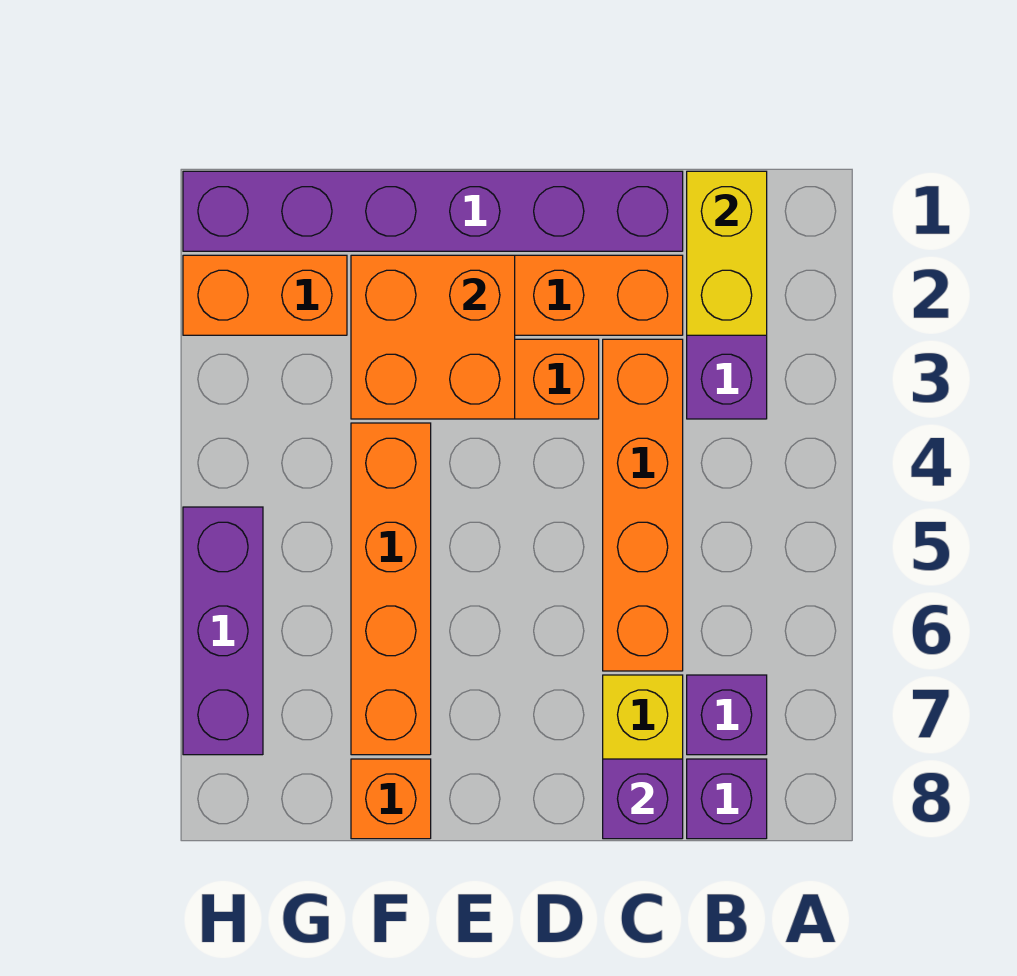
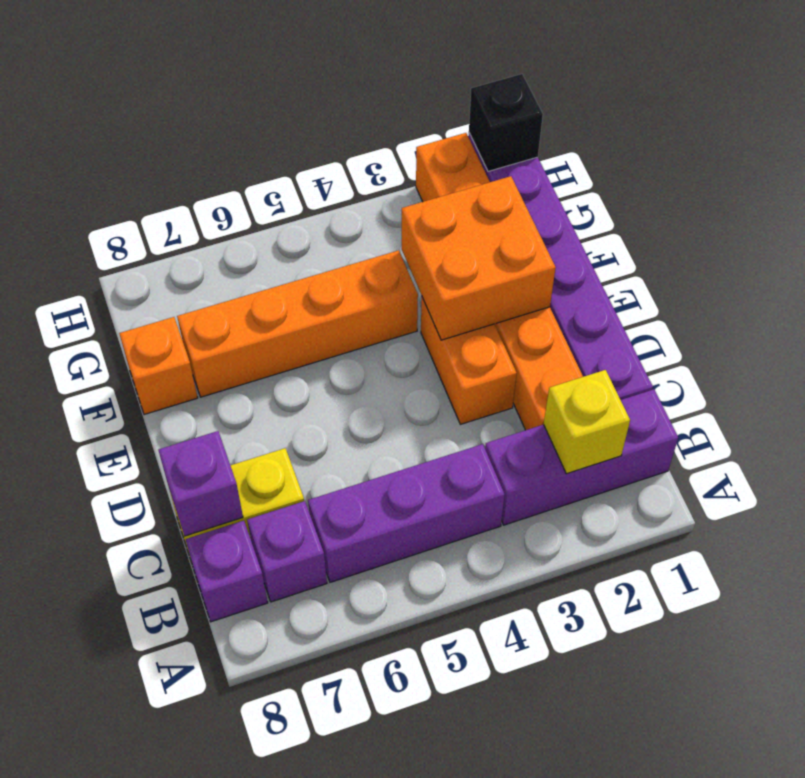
yellow brick B1:B2 level 2 -> yellow brick B2 level 2
orange brick C3:C6 level 1 -> none
none -> black brick H1 level 2
purple brick H5:H7 level 1 -> purple brick B4:B6 level 1

